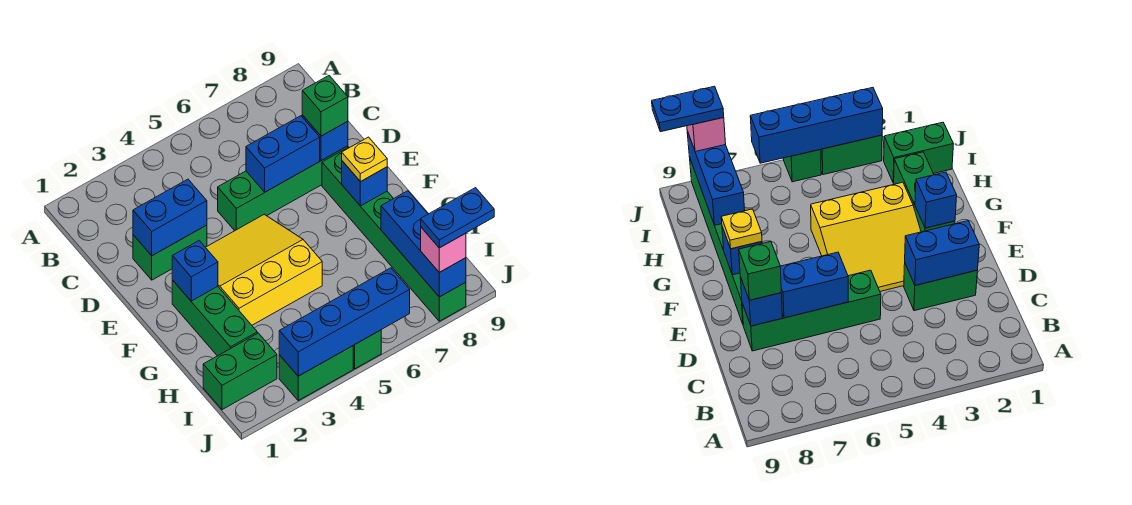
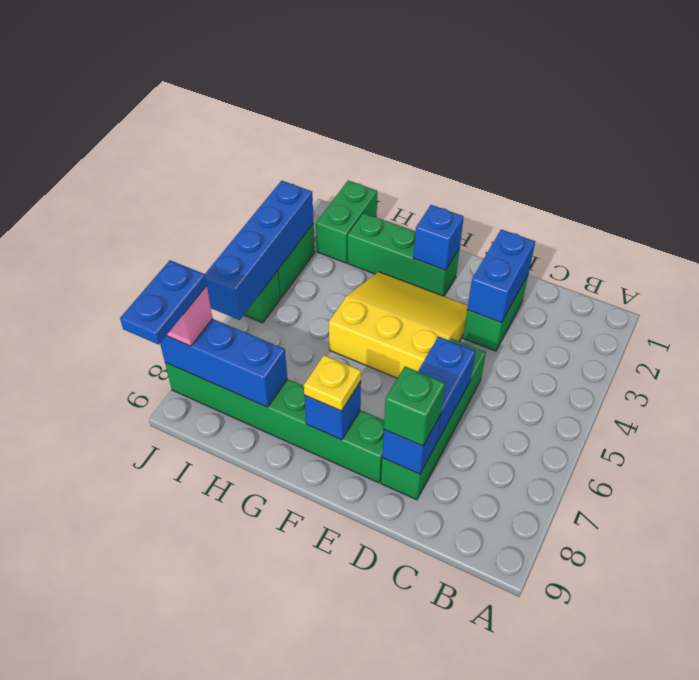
yellow slope E3:G5 level 1 top G -> yellow slope E3:G5 level 1 top 5

